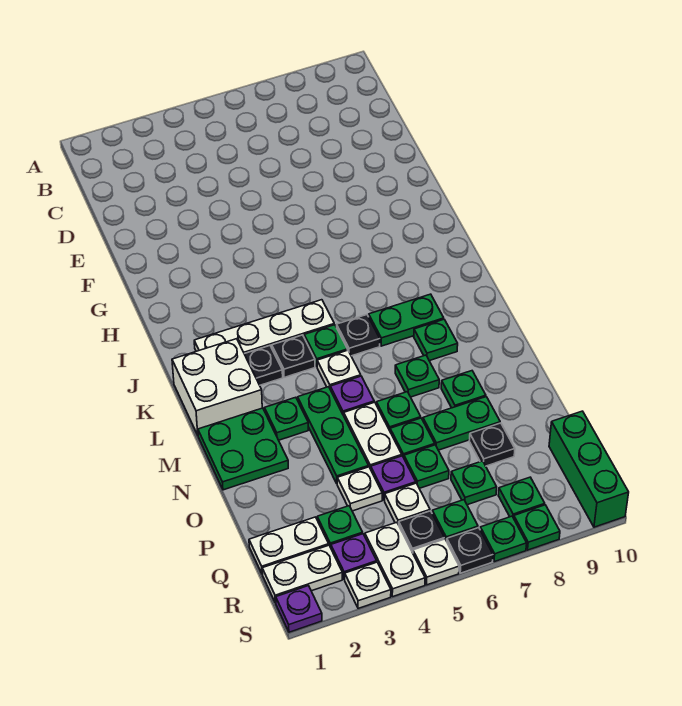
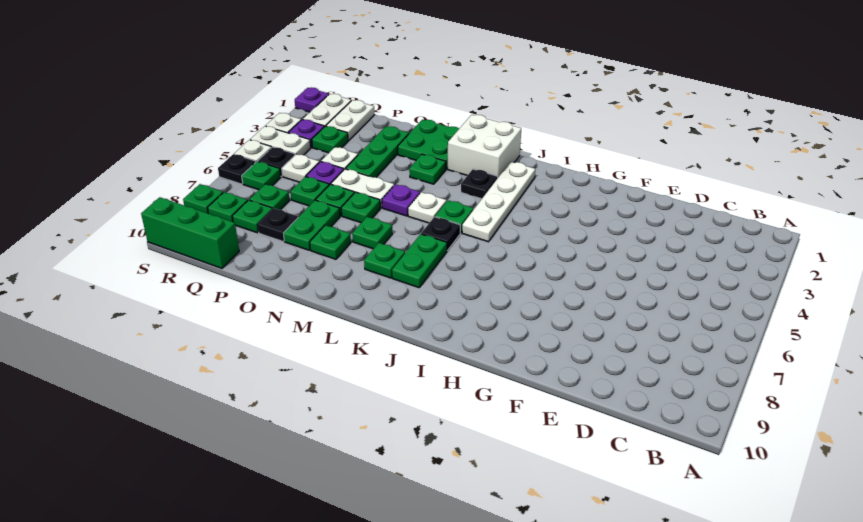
black plate K4 level 1 -> none
green plate M4:O4 level 1 -> green plate O2:O4 level 1
green plate S7 level 1 -> green plate Q8 level 1

